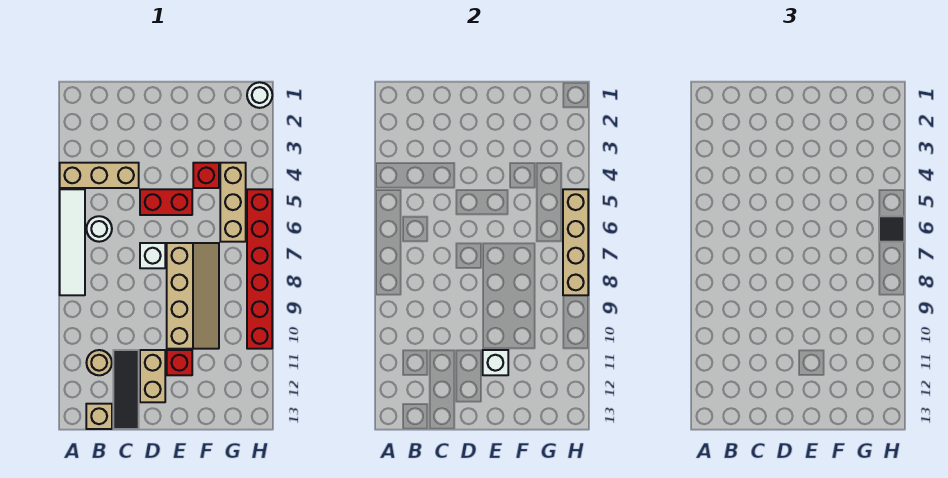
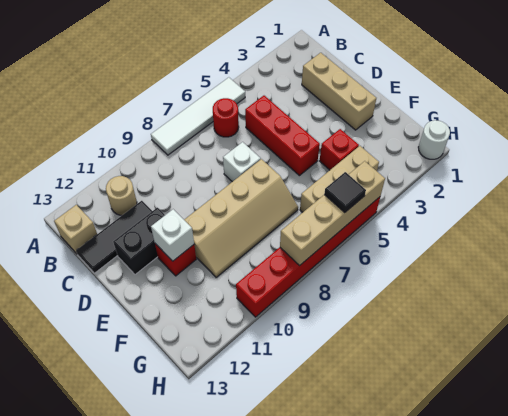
tan brick A4:C4 level 1 -> tan brick C2:E2 level 1
white round brick B6 level 1 -> red round brick B6 level 1
red brick D5:E5 level 1 -> red brick C5:E5 level 1
tan brick D11:D12 level 1 -> black brick D11:D12 level 1

